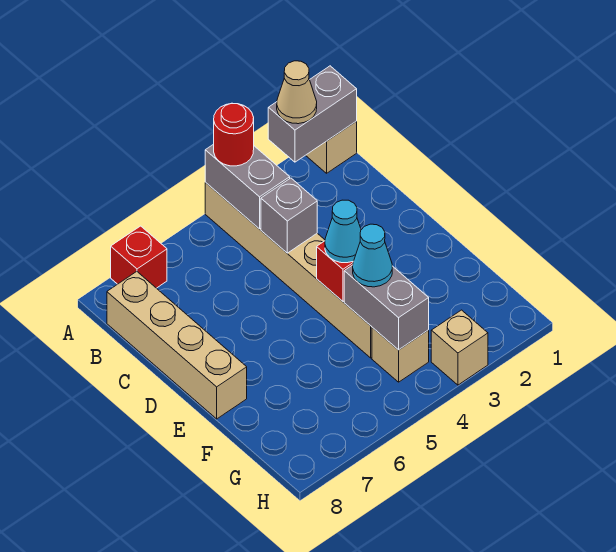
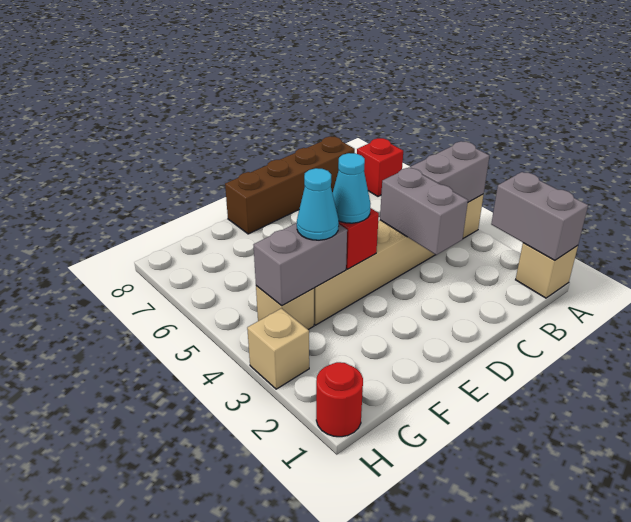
tan cone A2 level 3 -> none
red round brick A4 level 3 -> red round brick H1 level 1
tan brick B8:E8 level 1 -> brown brick B8:E8 level 1
grey brick C4 level 2 -> grey brick C3:C4 level 2

